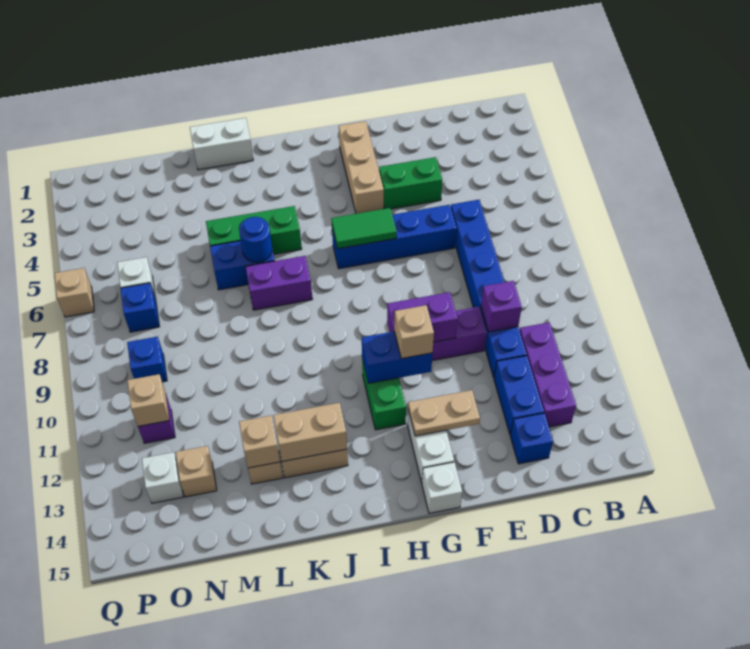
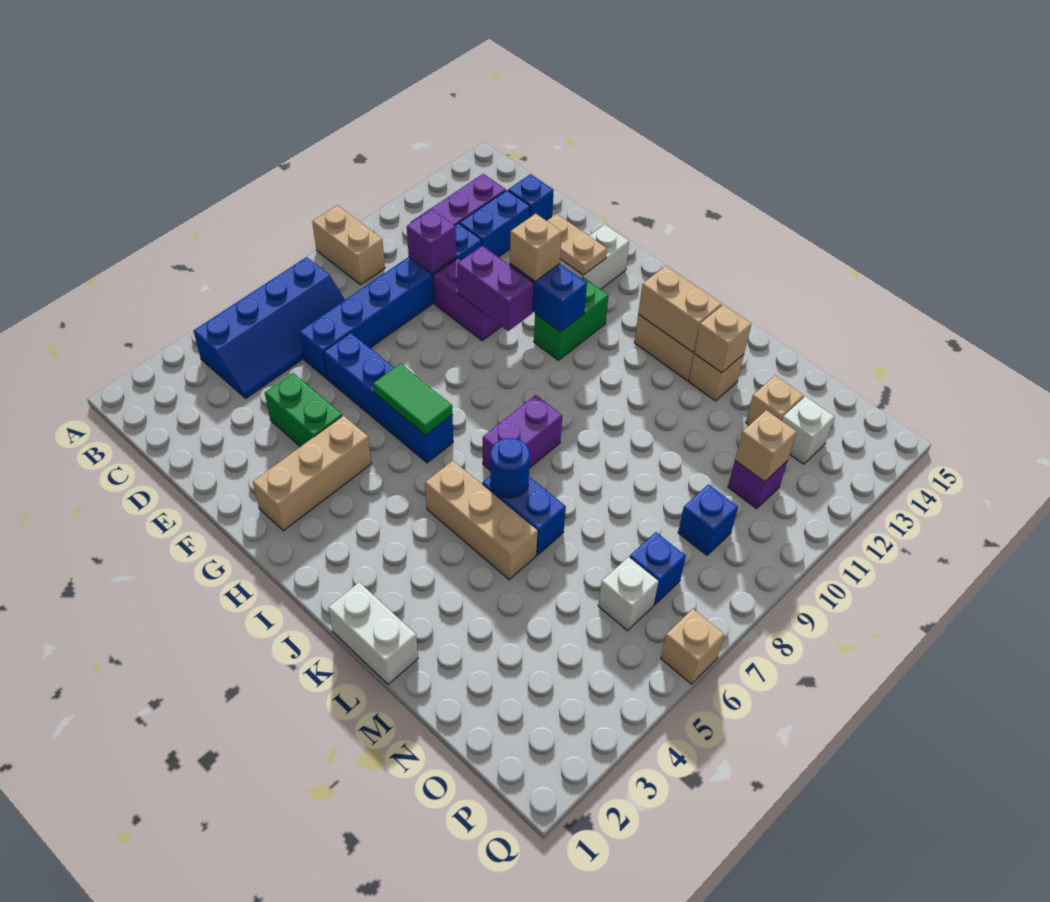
none -> tan brick A9:B9 level 1
none -> blue slope B4:C7 level 1 top B
white brick G15 level 1 -> none
green brick J5:L5 level 1 -> tan brick J5:L5 level 1
purple brick J7:K7 level 1 -> purple brick J7:J8 level 1

